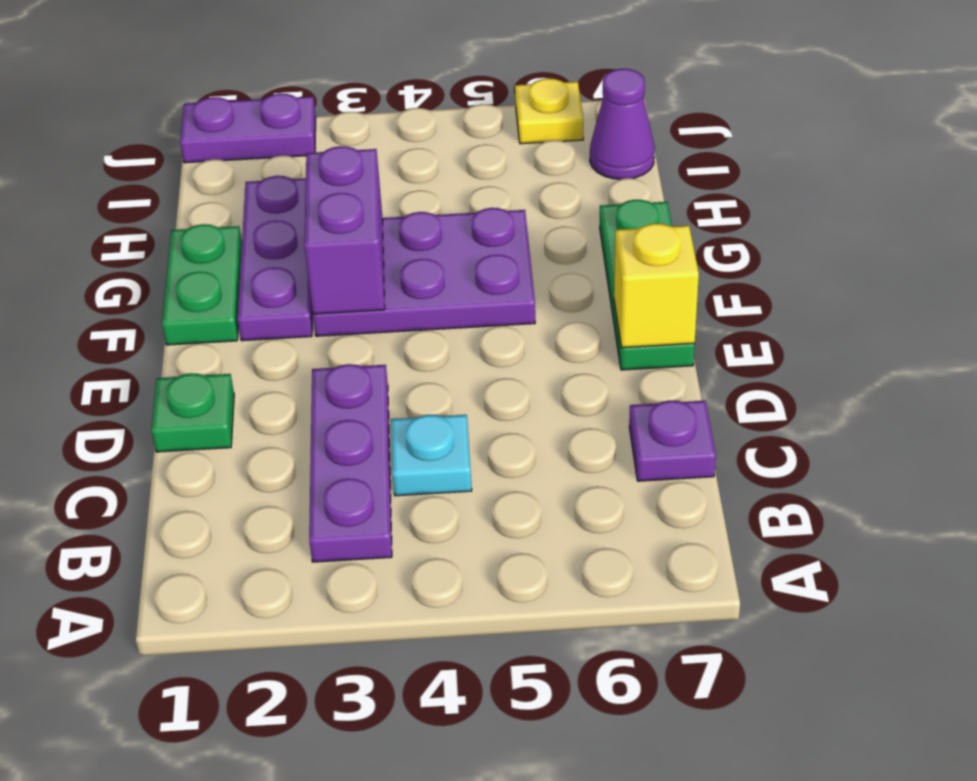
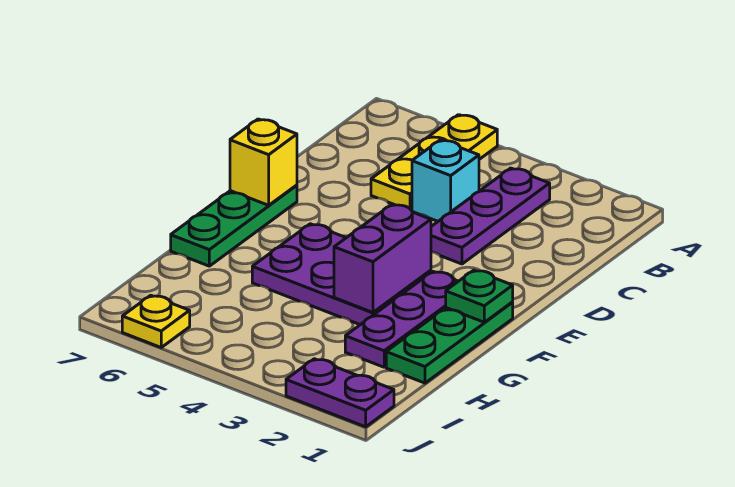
none -> yellow plate A5:C5 level 1
cyan plate C4 level 1 -> cyan brick C4 level 1
purple plate C7 level 1 -> none
green plate D1 level 1 -> green plate F1 level 2
green plate F1:G1 level 1 -> green plate F1:H1 level 1
purple cone I7 level 1 -> none

